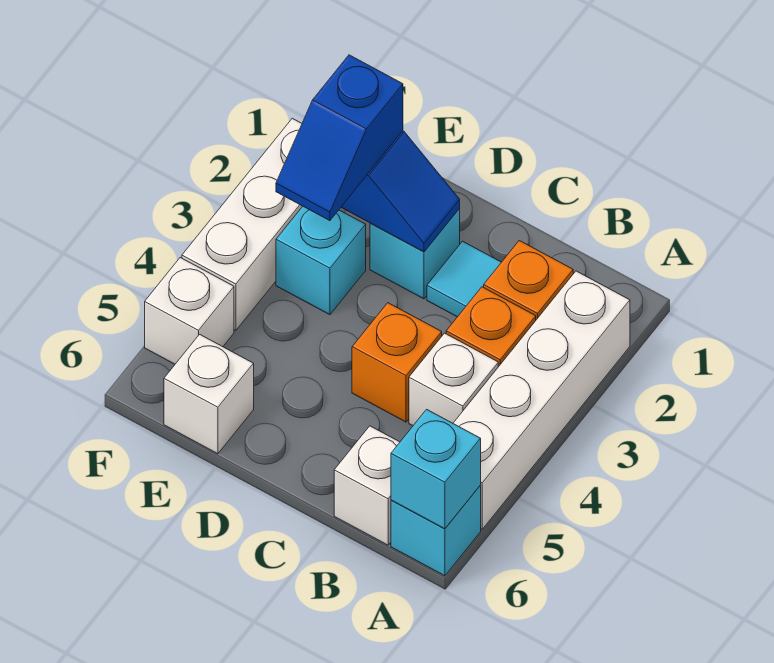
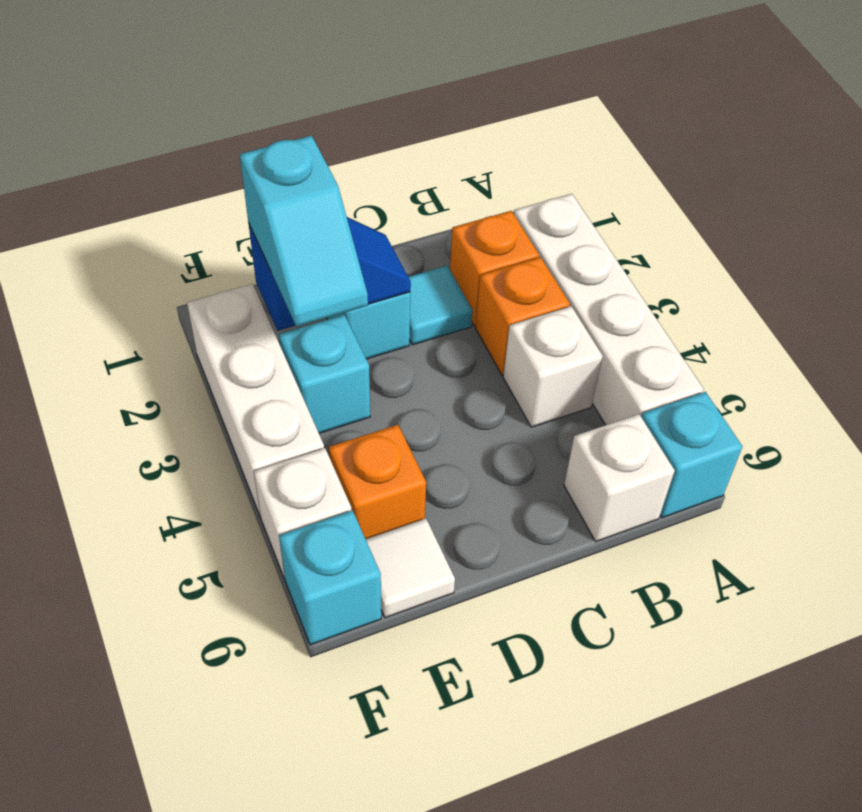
cyan brick A6 level 2 -> cyan brick F6 level 1
orange brick C4 level 1 -> orange brick E5 level 1
blue slope E2:E3 level 3 top 2 -> cyan slope E2:E3 level 3 top 2
white brick E6 level 1 -> white tile E6 level 1

